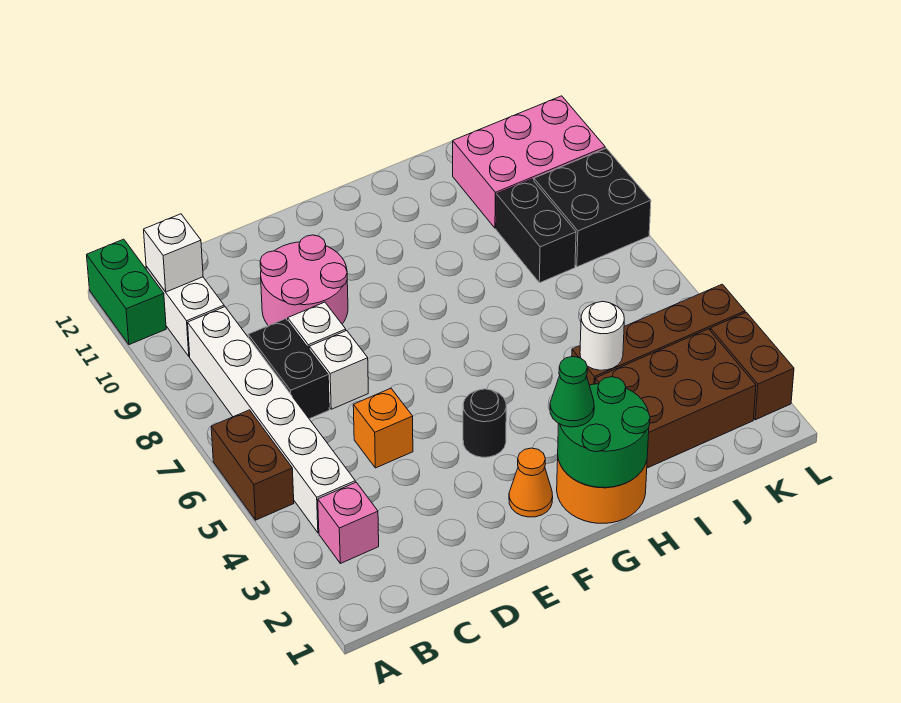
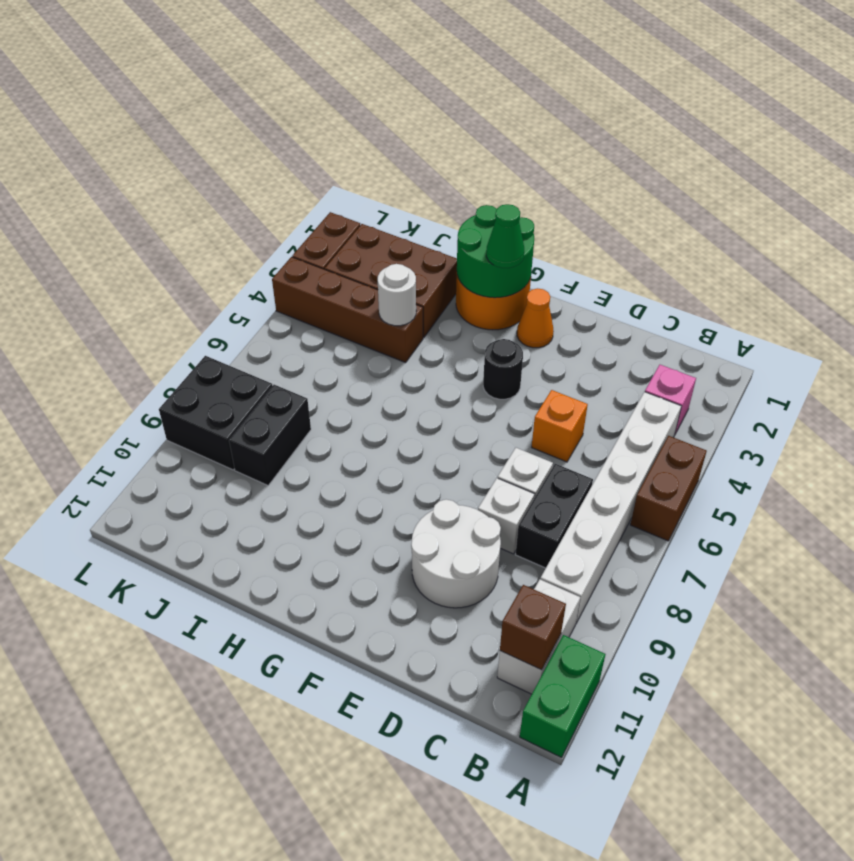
white brick B11 level 2 -> brown brick B11 level 2
pink round brick D9:E10 level 1 -> white round brick D9:E10 level 1
pink brick J10:L11 level 1 -> none

